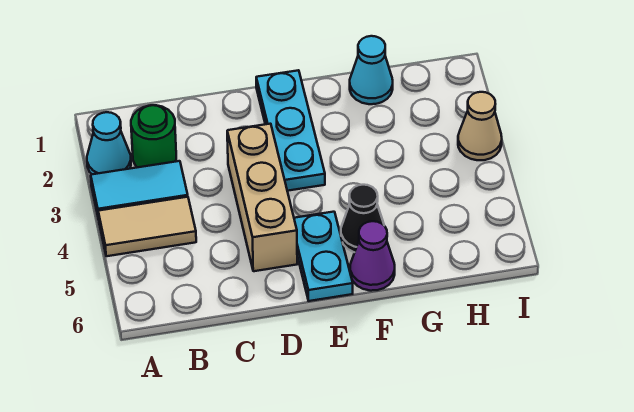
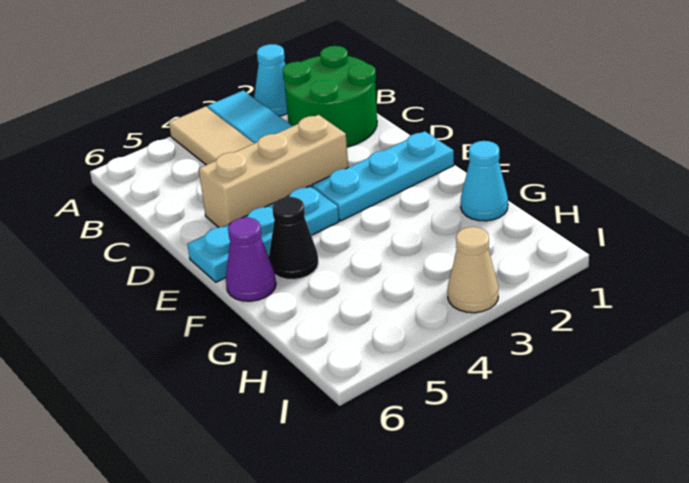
green round brick B2 level 1 -> green round brick B1:C2 level 1
cyan plate E5:E6 level 1 -> cyan plate E4:E6 level 1

